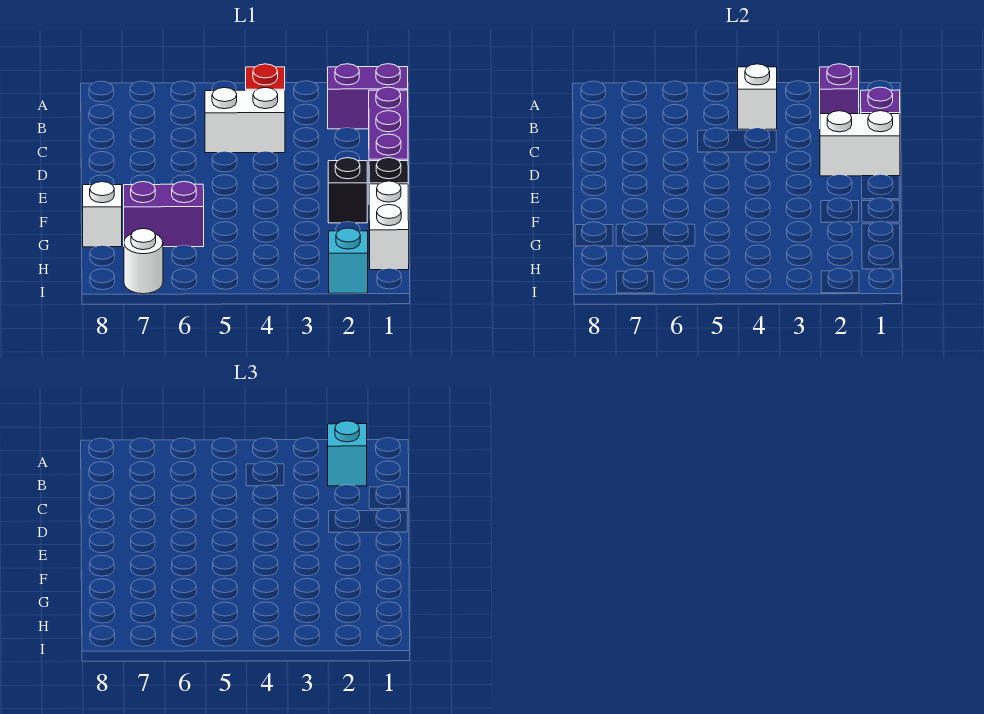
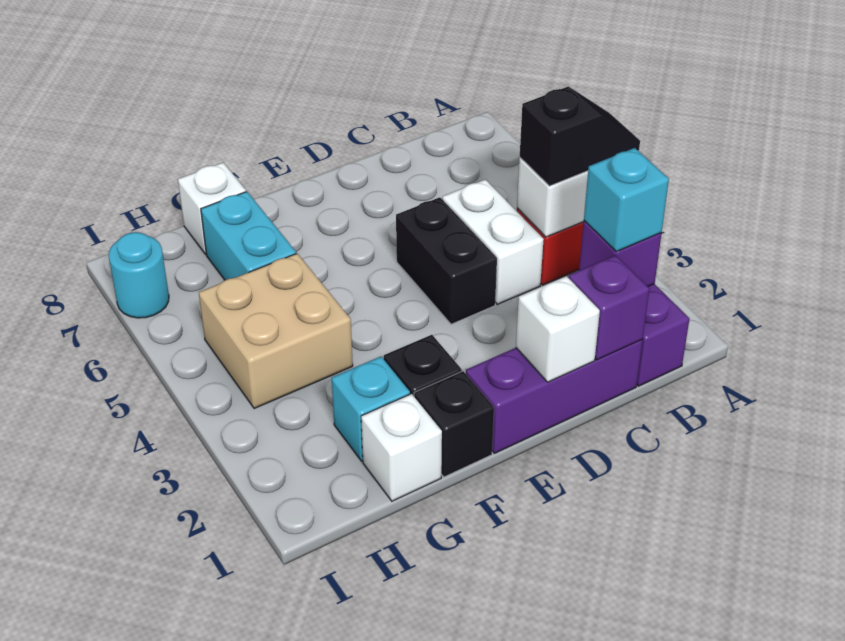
none -> black slope A4:B4 level 3 top B
white brick D1:D2 level 2 -> white brick D1 level 2
none -> black brick D4:D5 level 1
white brick G1:H1 level 1 -> white brick G1 level 1
none -> tan brick G4:H5 level 1
purple brick G6:G7 level 1 -> cyan brick G6:G7 level 1
cyan brick I2 level 1 -> cyan brick G2 level 1
white round brick I7 level 1 -> cyan round brick I7 level 1

